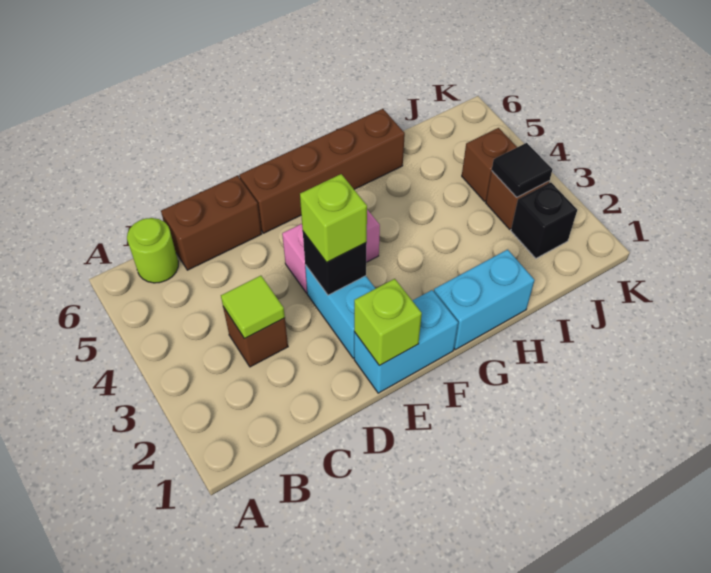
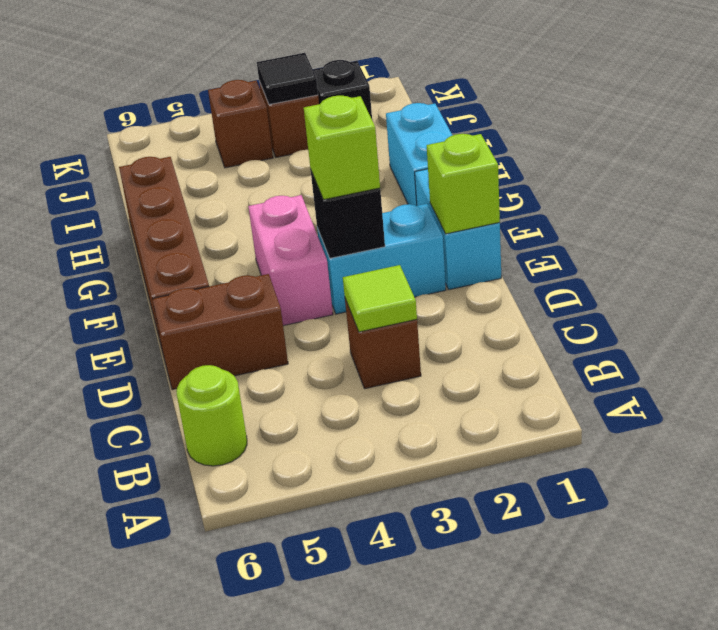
brown brick C6:D6 level 1 -> brown brick D5:D6 level 1

